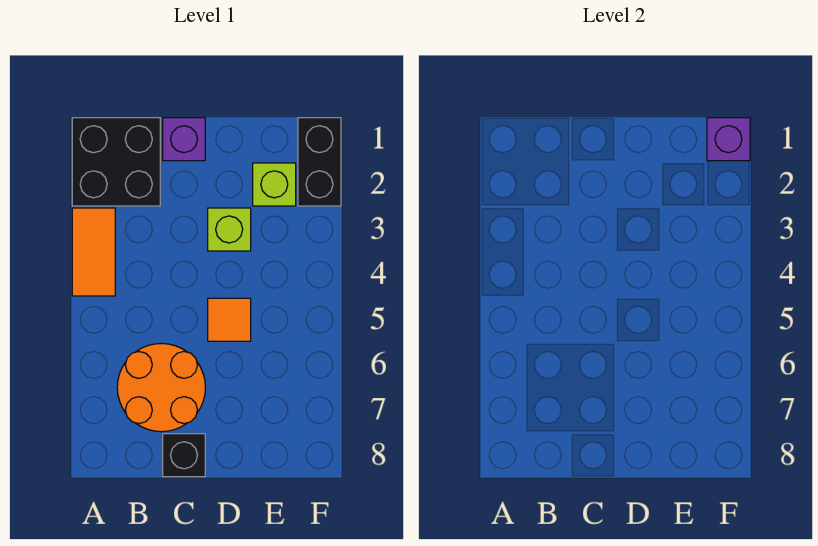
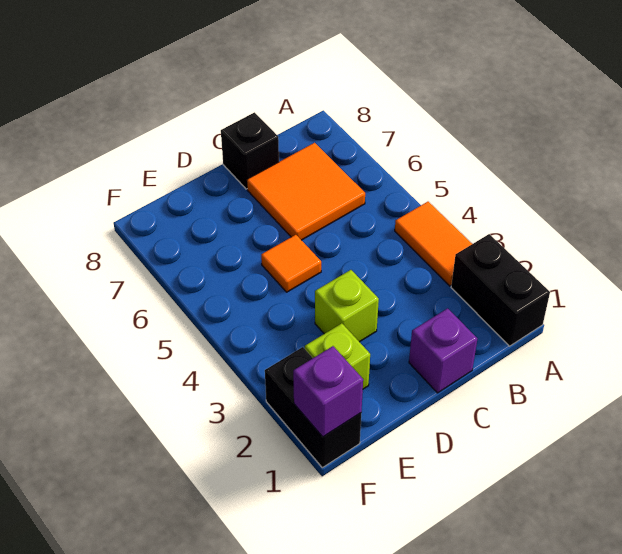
black brick A1:B2 level 1 -> black brick A1:A2 level 1
orange round brick B6:C7 level 1 -> orange tile B6:C7 level 1

